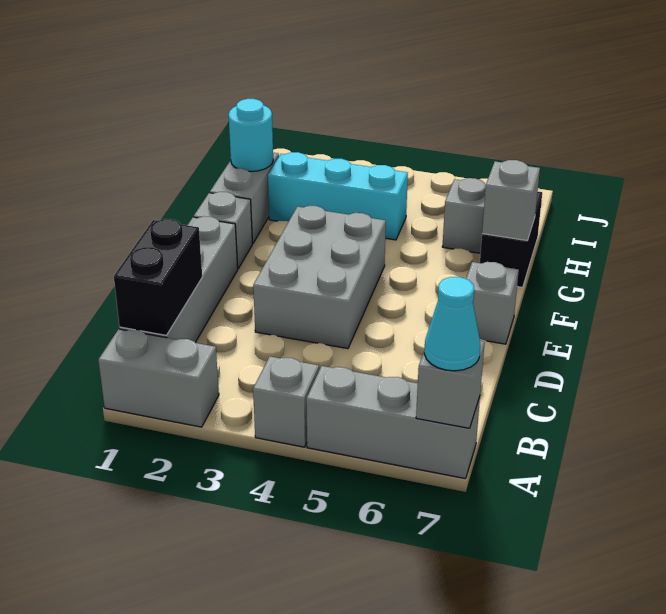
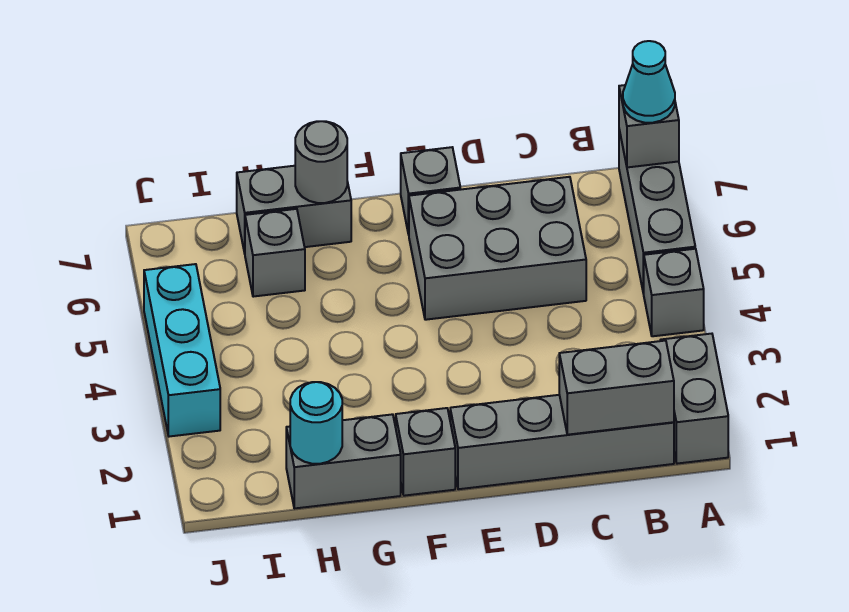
black brick B1:C1 level 2 -> grey brick B1:C1 level 2
grey brick D3:F4 level 1 -> grey brick C5:E6 level 1
black brick G7:H7 level 1 -> grey brick G7:H7 level 1
grey brick G7 level 2 -> grey round brick G7 level 2
cyan brick H2:H4 level 1 -> cyan brick J3:J5 level 1

